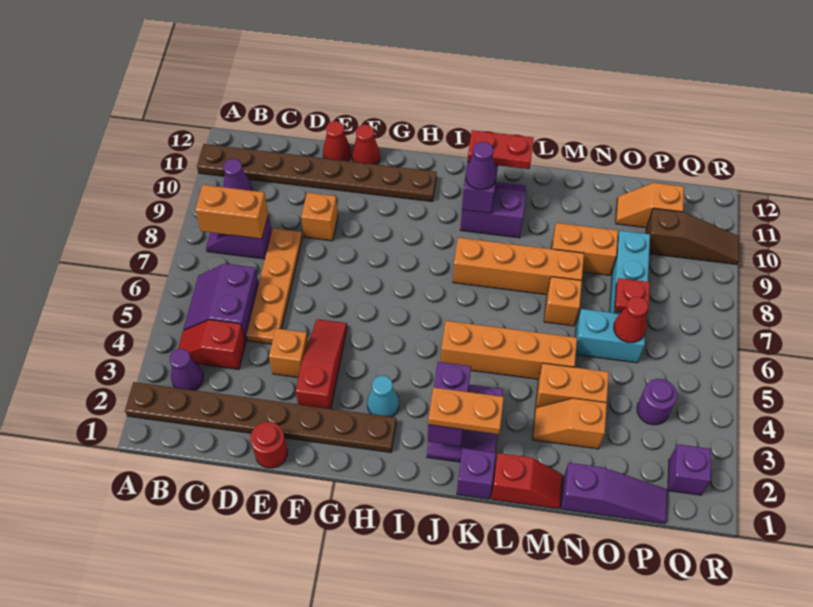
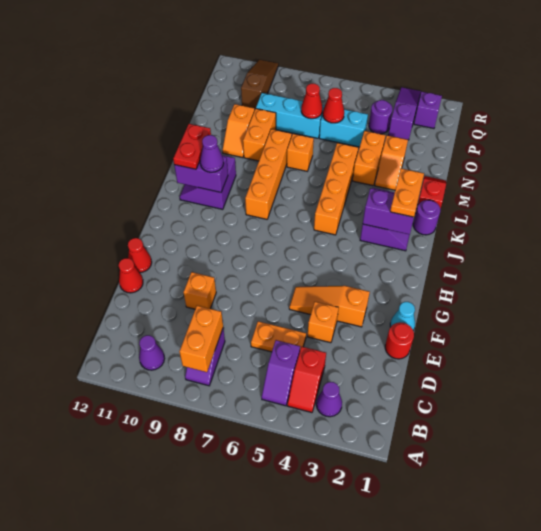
brown plate A2:H2 level 1 -> none
brown plate A11:H11 level 1 -> none
purple slope B5:C6 level 1 top C -> purple slope B5:C5 level 1 top C
orange plate D5:D8 level 1 -> orange plate D5:D6 level 1
red slope F3:F5 level 1 top 3 -> orange slope F3:F5 level 1 top 3
cyan cone H3 level 1 -> cyan cone F1 level 1
purple brick K1 level 1 -> purple round brick K1 level 1
purple slope N1:P1 level 1 top N -> purple slope P3:R3 level 1 top P
cyan brick N6:O6 level 1 -> cyan brick O5:O6 level 1
red plate O7 level 2 -> red cone O7 level 2
orange slope O11:P11 level 1 top P -> orange slope M10:N10 level 1 top N

